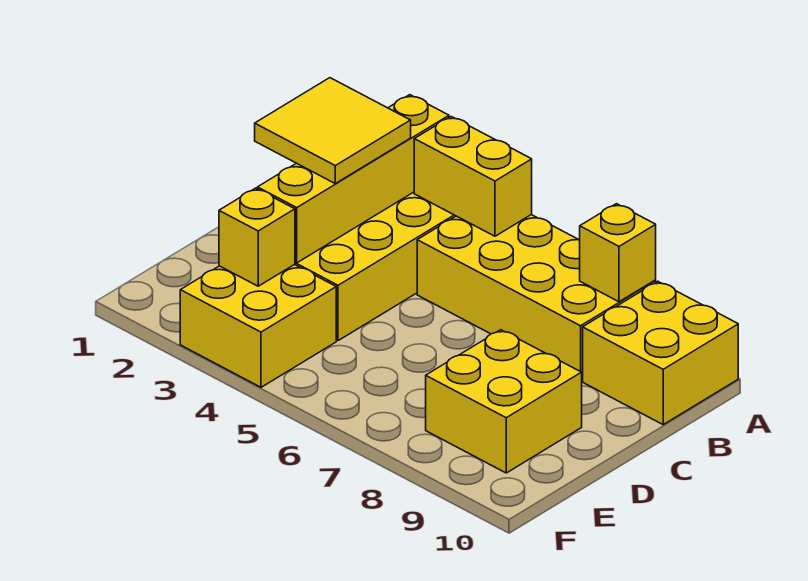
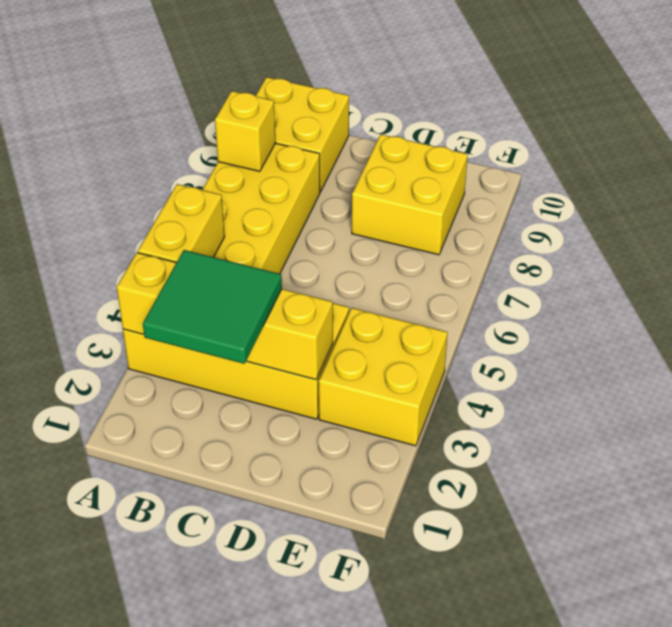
yellow tile B2:C3 level 3 -> green tile B2:C3 level 3
yellow brick E3 level 2 -> none

